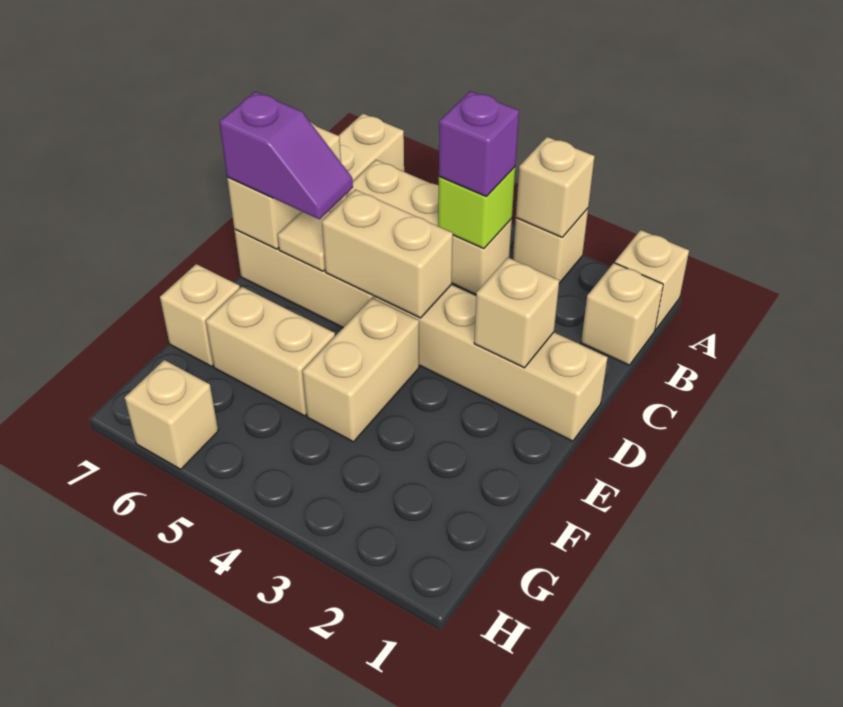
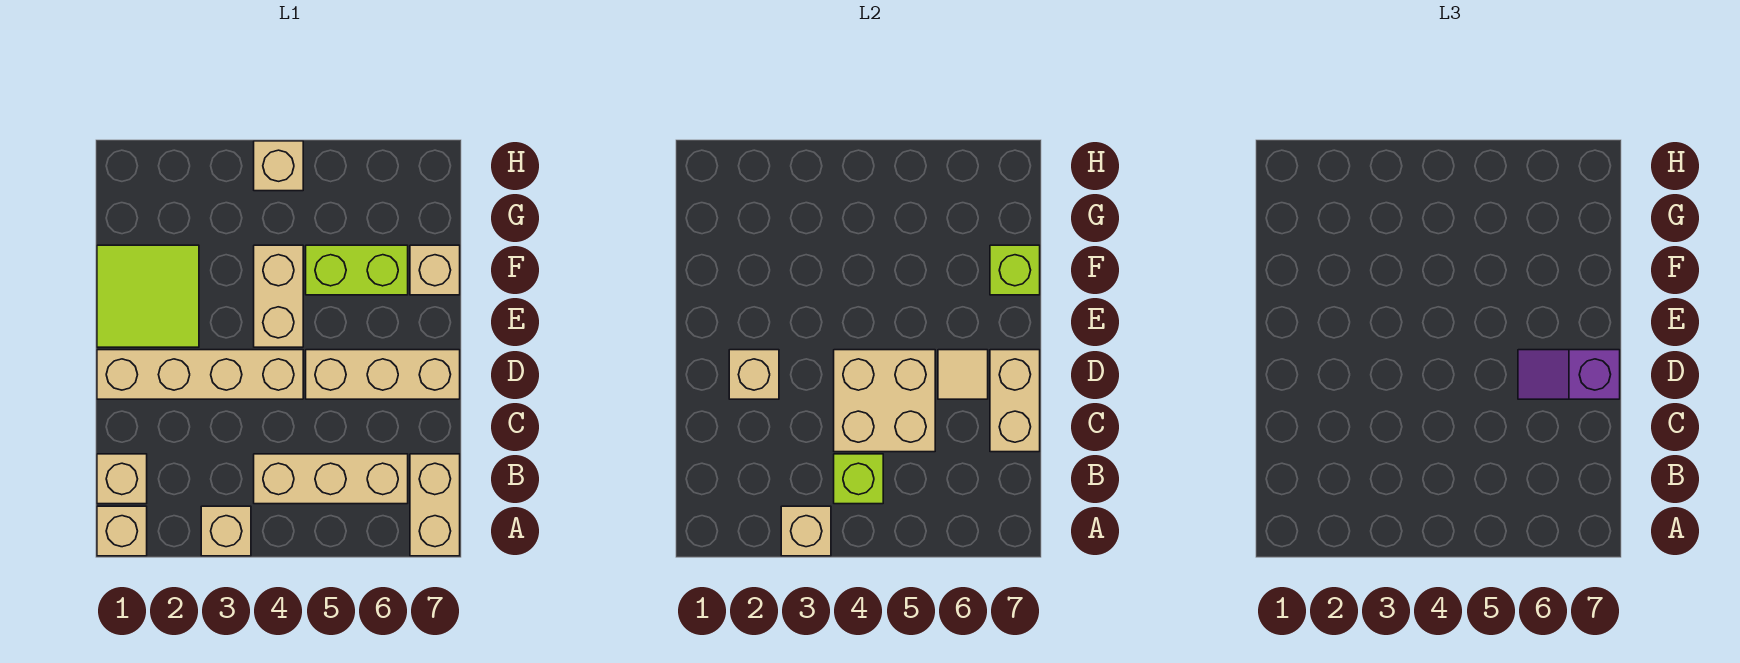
purple brick B4 level 3 -> none
tan brick D4:D5 level 2 -> tan brick C4:D5 level 2
none -> lime tile E1:F2 level 1
tan brick F5:F6 level 1 -> lime brick F5:F6 level 1
none -> lime brick F7 level 2
tan brick H6 level 1 -> tan brick H4 level 1

